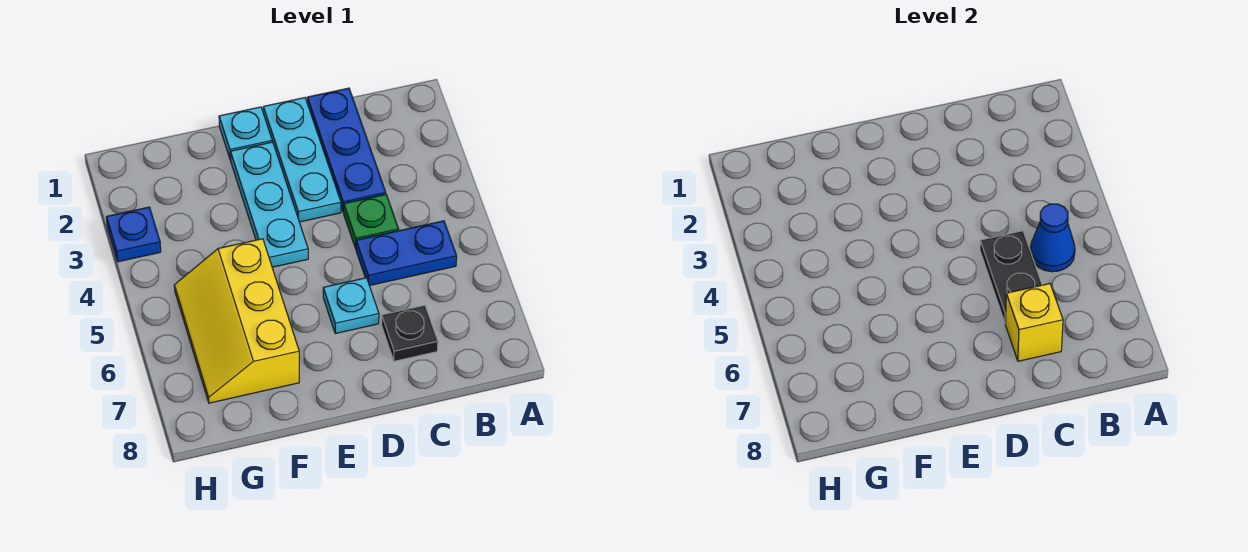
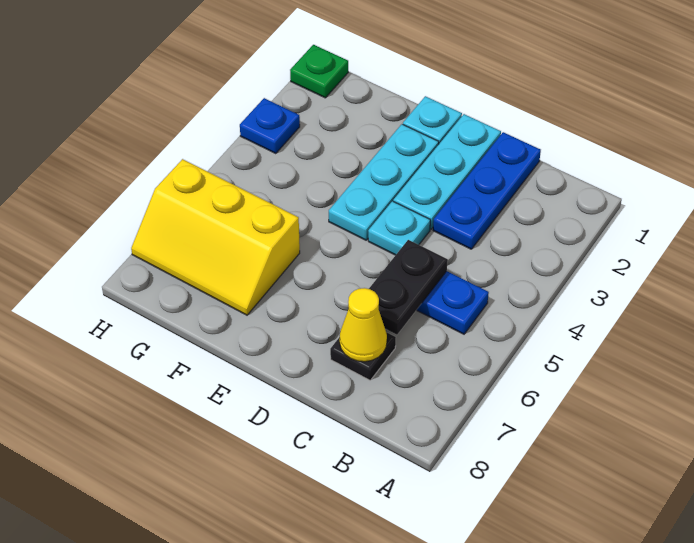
blue cone B5 level 2 -> none
green plate C4 level 1 -> green plate H1 level 1
yellow brick C7 level 2 -> yellow cone C7 level 2
cyan plate D6 level 1 -> cyan plate D4 level 1
yellow slope F5:G7 level 1 top F -> yellow slope F6:H7 level 1 top 6

